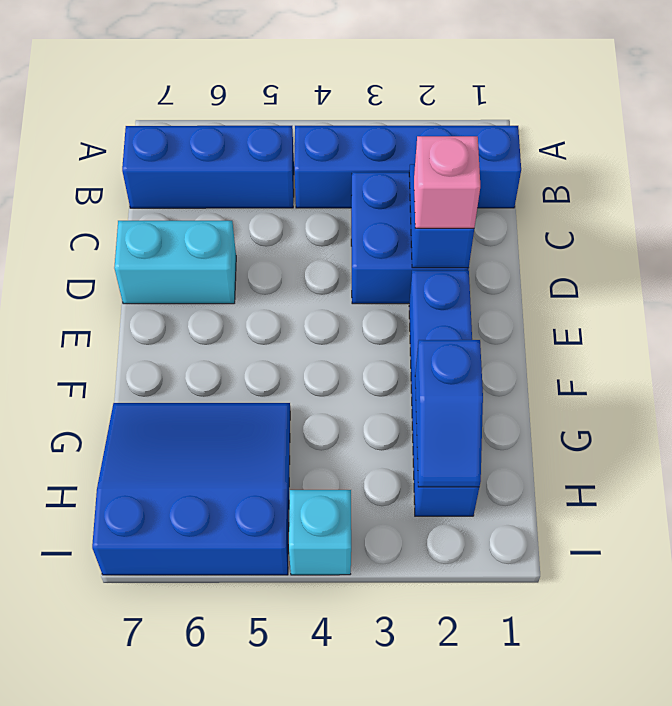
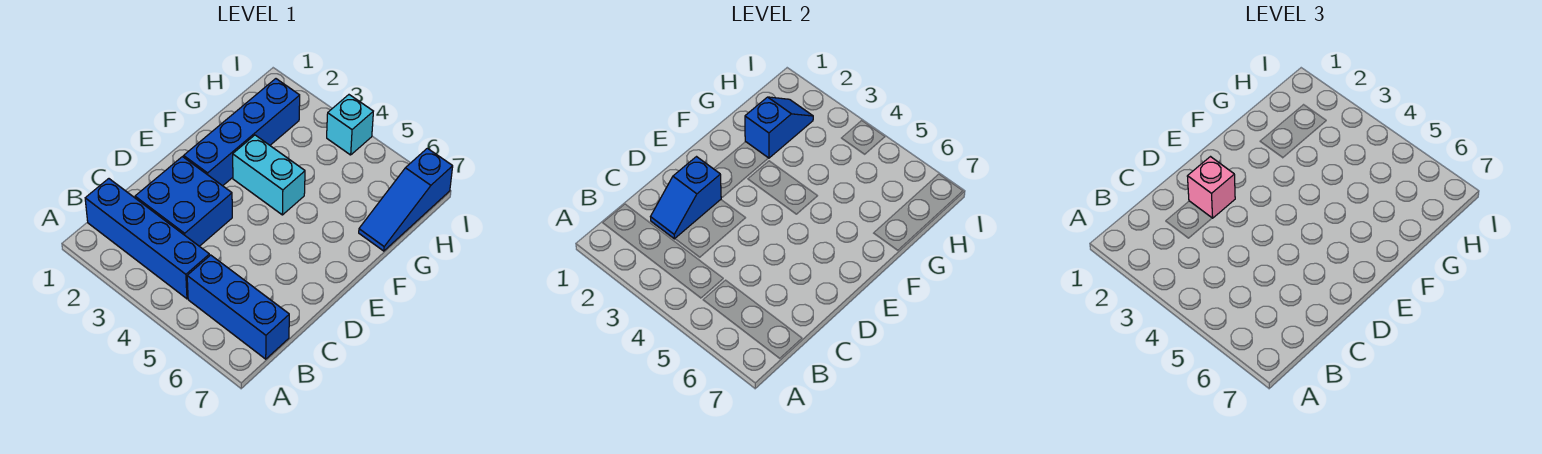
cyan brick D6:D7 level 1 -> cyan brick F3:F4 level 1
blue slope G5:I7 level 1 top I -> blue slope G7:I7 level 1 top I

